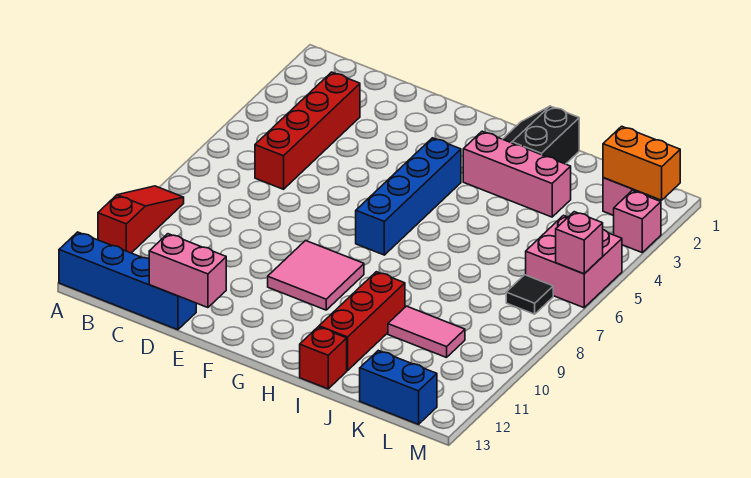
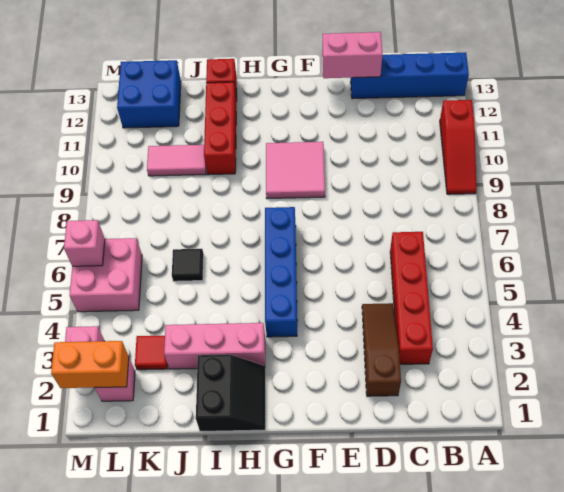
none -> brown slope D2:D4 level 1 top 2
none -> red tile K3 level 1
blue brick K13:L13 level 1 -> blue brick K12:L13 level 1
black tile L7 level 1 -> black tile J6 level 1

